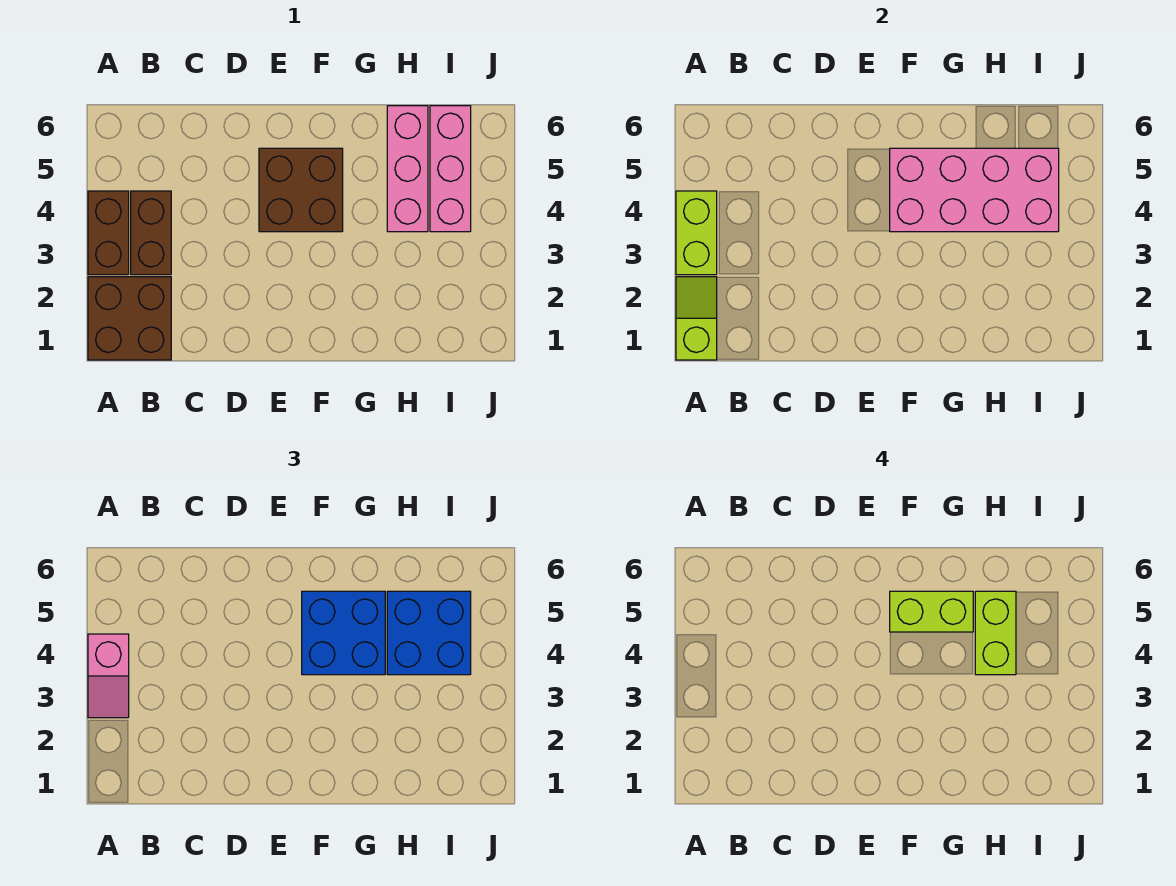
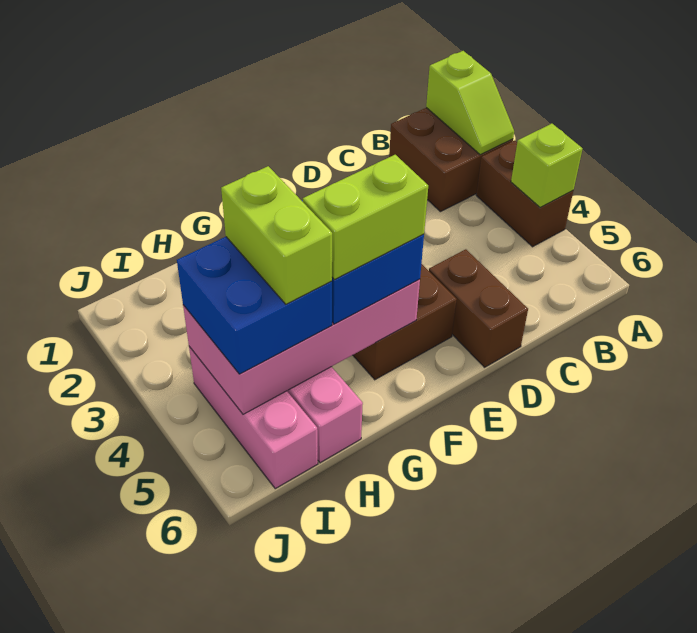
lime brick A3:A4 level 2 -> lime brick A4 level 2
pink slope A3:A4 level 3 top 4 -> none
brown brick B3:B4 level 1 -> brown brick D5:D6 level 1

